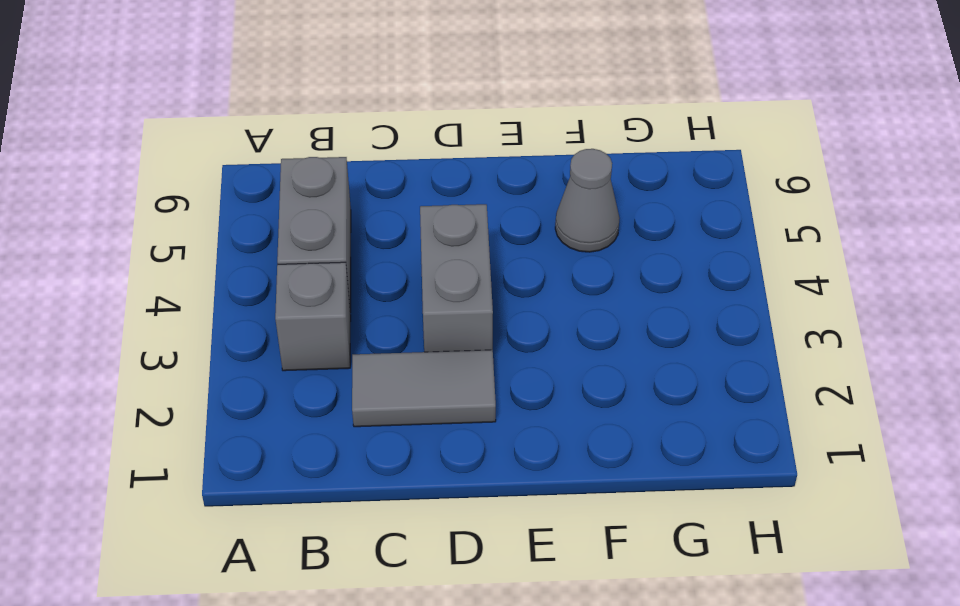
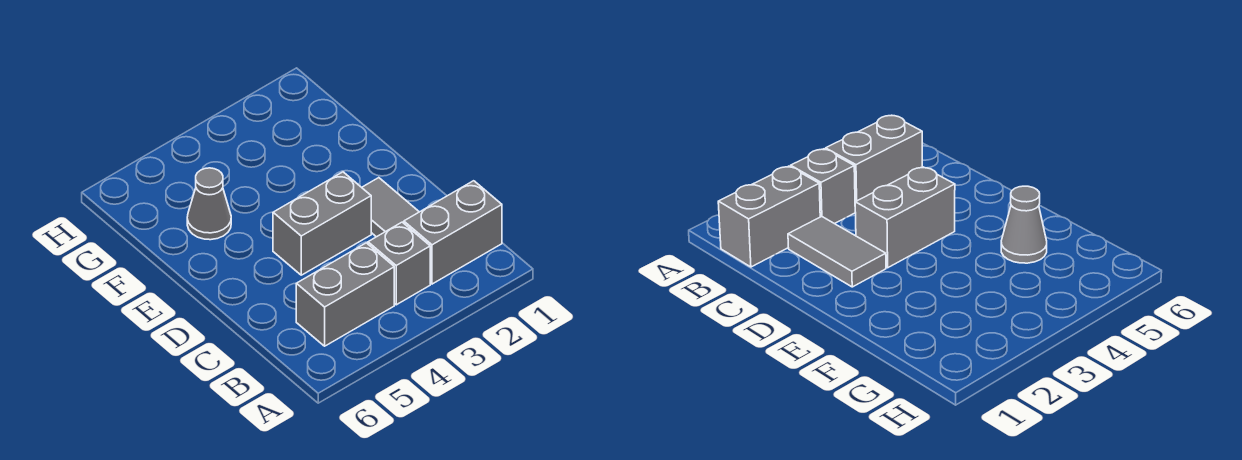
none -> grey brick B1:B2 level 1

